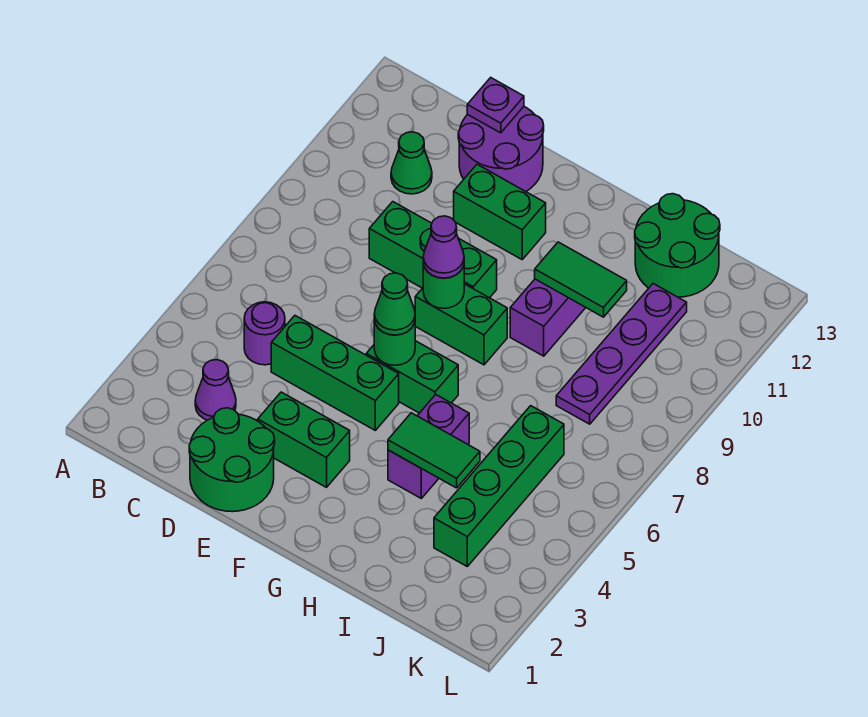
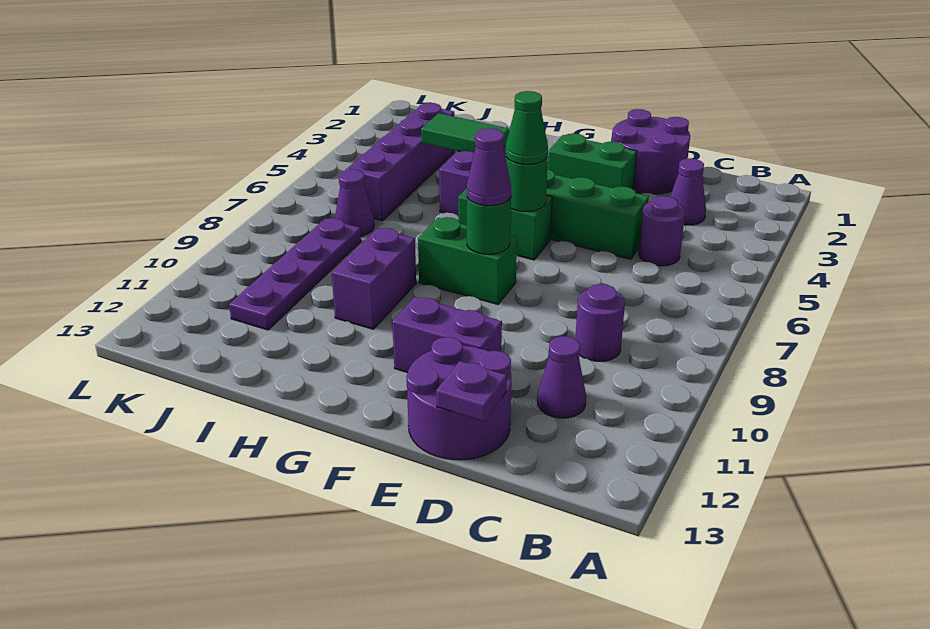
none -> purple round brick C9 level 1
green cone C11 level 1 -> purple cone C11 level 1
green round brick D1:E2 level 1 -> purple round brick D1:E2 level 1
green brick D9:F9 level 1 -> none
green brick E11:F11 level 1 -> purple brick E11:F11 level 1
green tile H10:I10 level 2 -> none
green round brick I12:J13 level 1 -> none
green brick J3:J6 level 1 -> purple brick J3:J6 level 1
none -> purple cone J7 level 1

